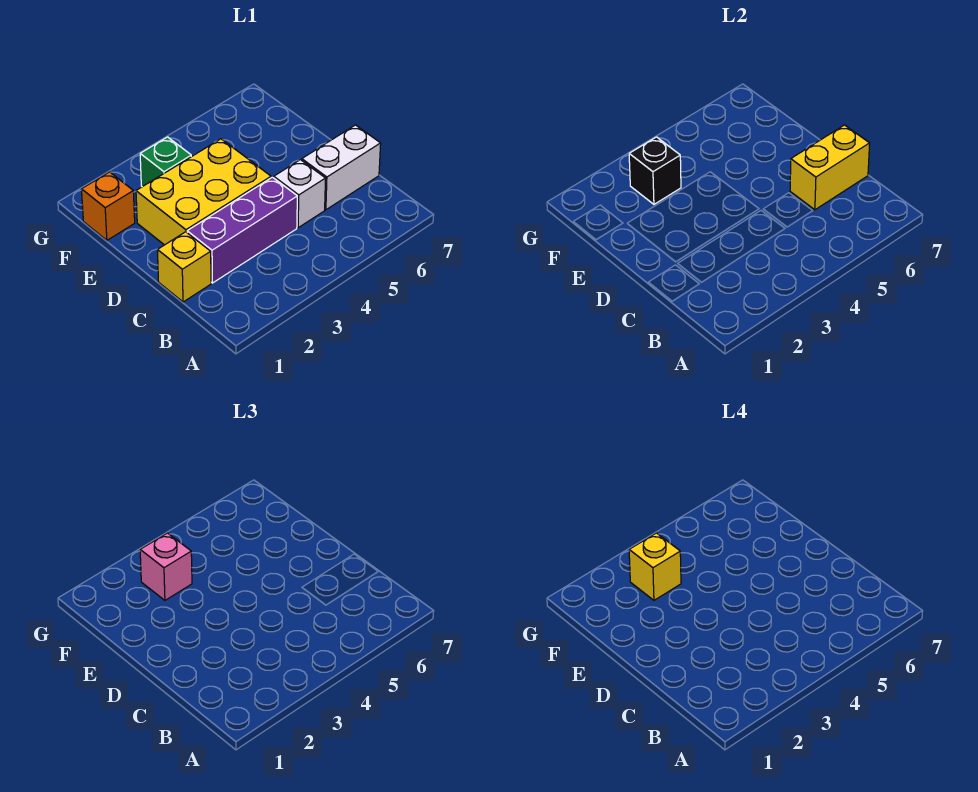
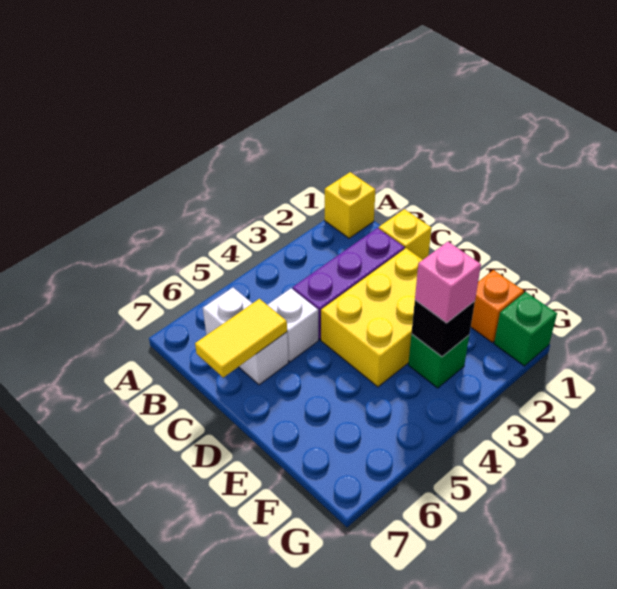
white brick C6:C7 level 1 -> white brick B6:C6 level 1
yellow brick C6:C7 level 2 -> yellow tile C6:C7 level 2
yellow brick F3 level 4 -> yellow brick A1 level 1
none -> green brick G1 level 1

